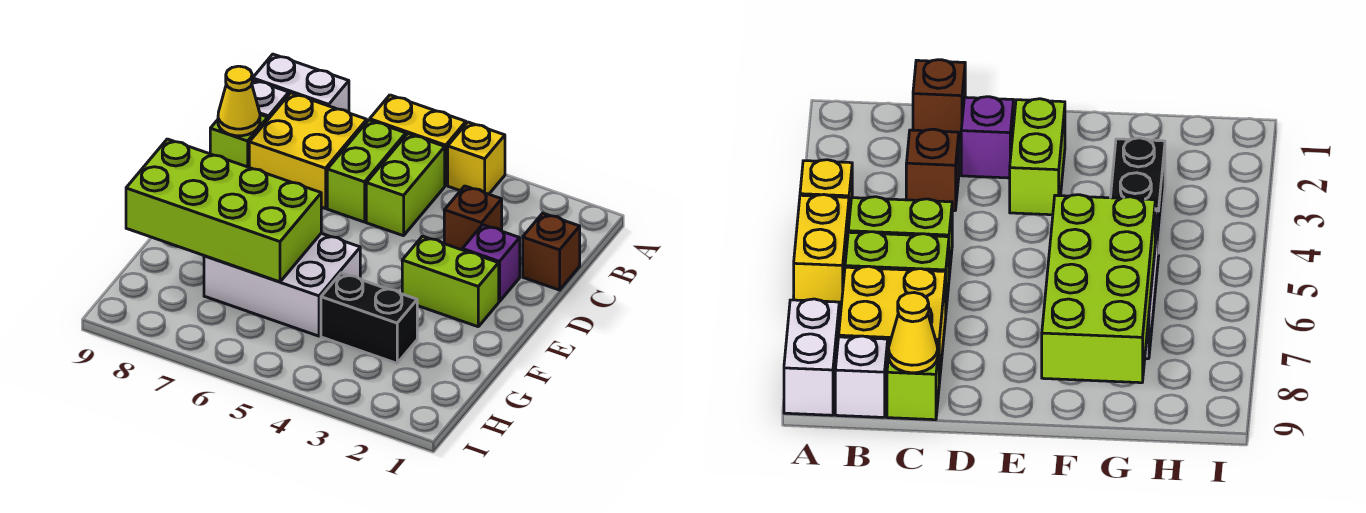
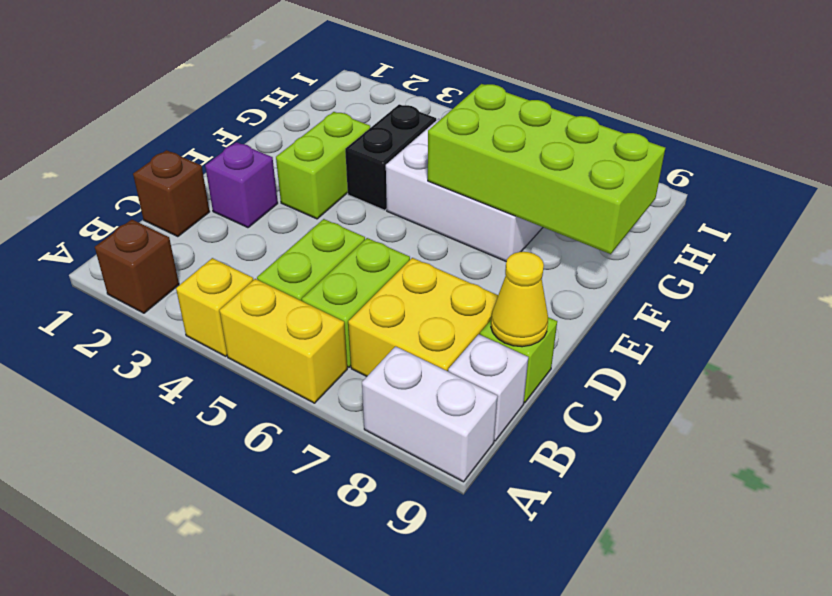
brown brick C3 level 1 -> brown brick A2 level 1
lime brick E2:E3 level 1 -> lime brick E3:F3 level 1
black brick G3:G4 level 1 -> black brick F4:G4 level 1

